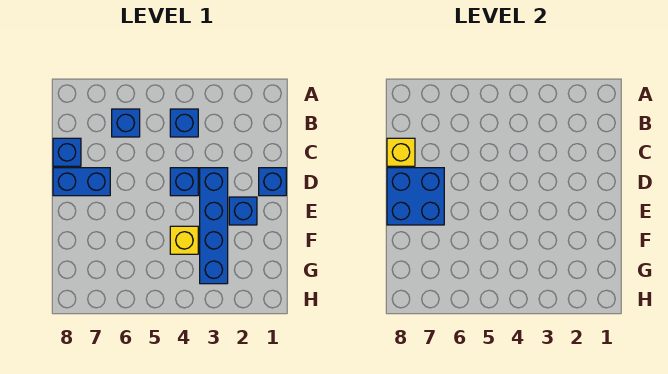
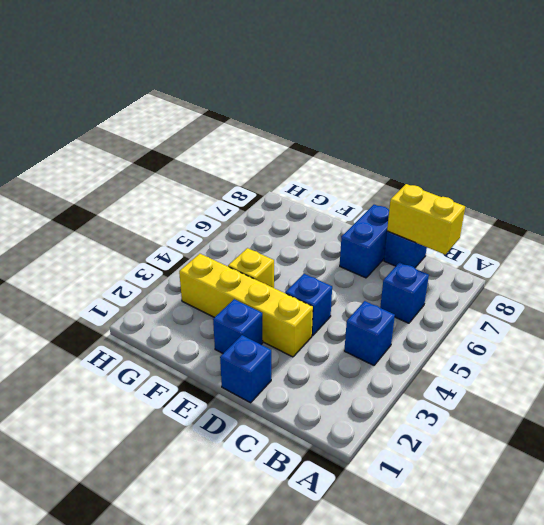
yellow brick C8 level 2 -> yellow brick B8:C8 level 2
blue brick D3:G3 level 1 -> yellow brick D3:G3 level 1
blue brick D7:E8 level 2 -> none

